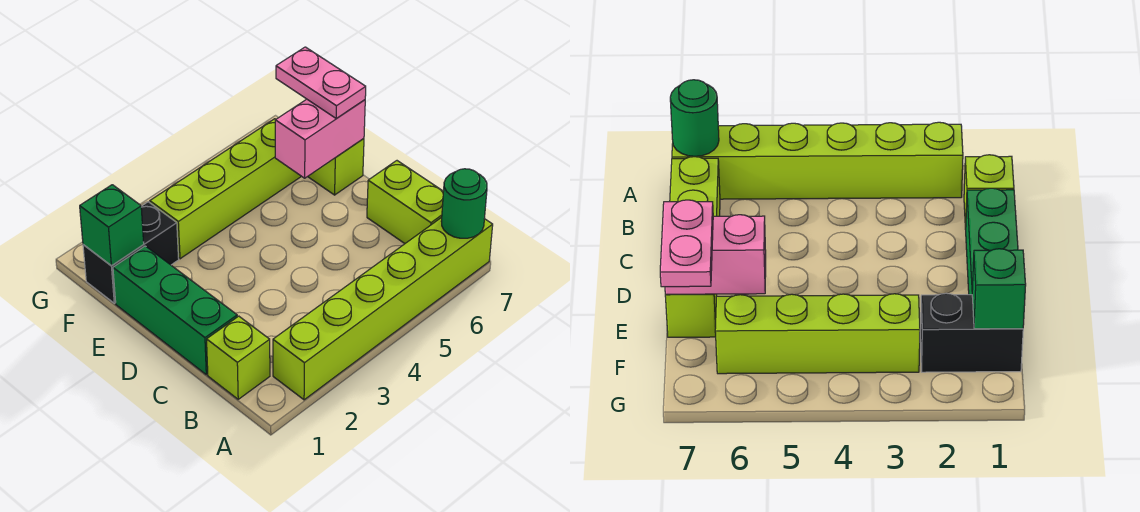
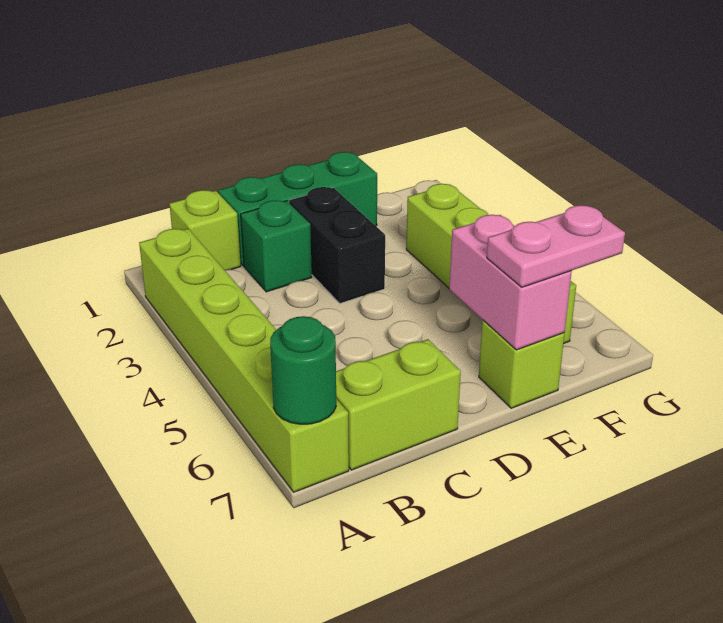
black brick F1:F2 level 1 -> black brick D2:D3 level 1
green brick F1 level 2 -> green brick C2 level 1

